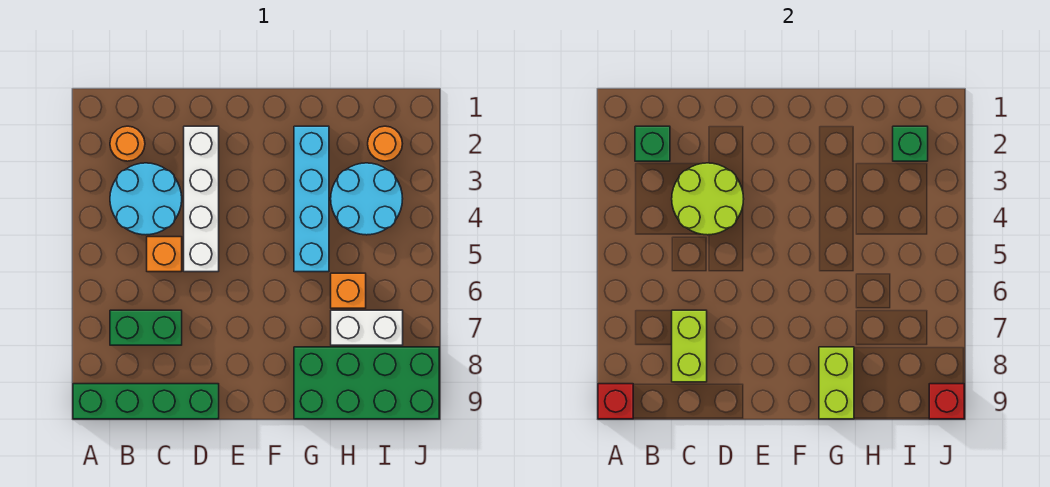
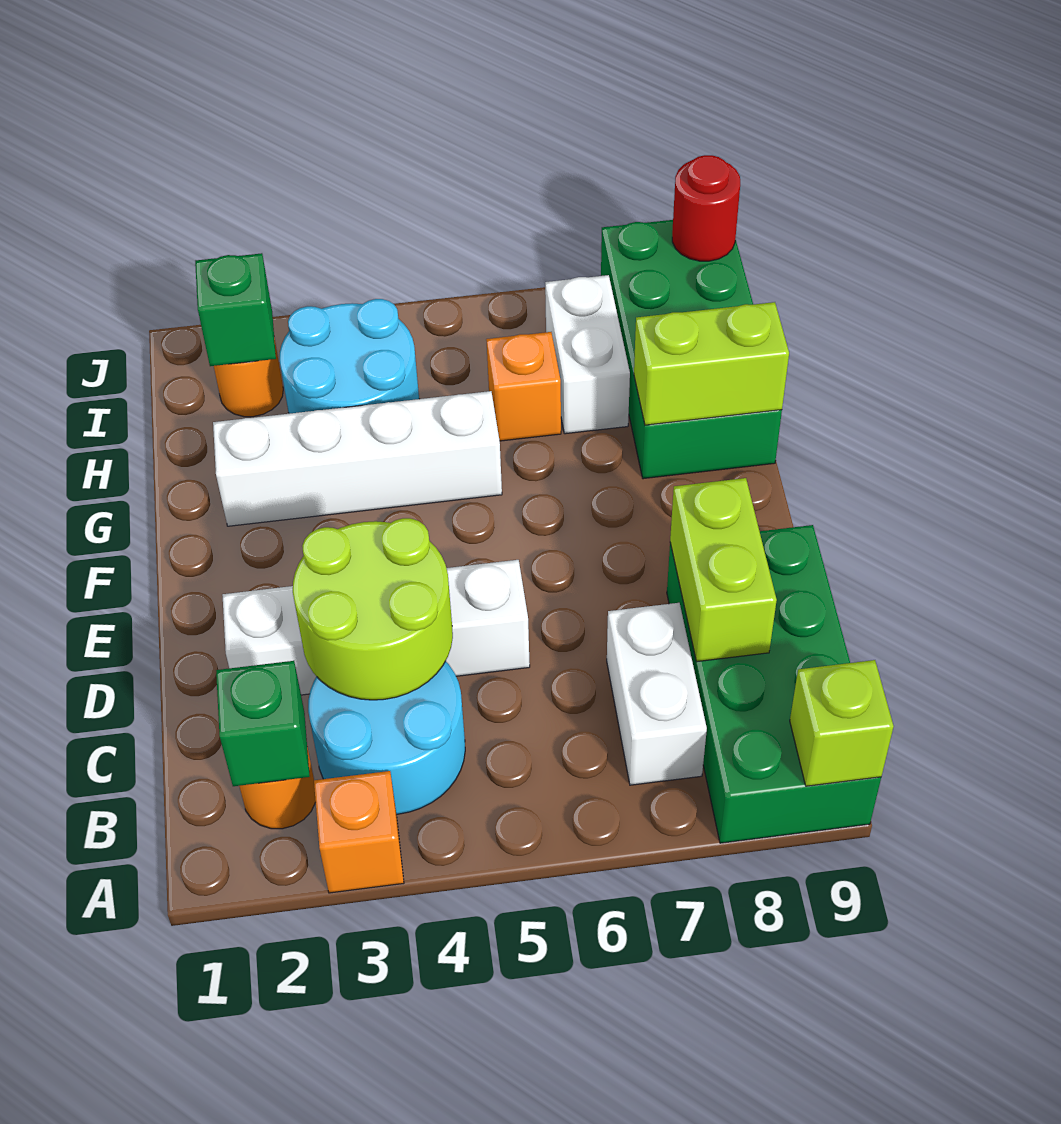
green brick A9:D9 level 1 -> green brick A8:D9 level 1
red brick A9 level 2 -> lime brick A9 level 2
green brick B7:C7 level 1 -> white brick B7:C7 level 1
orange brick C5 level 1 -> orange brick A3 level 1
lime brick C7:C8 level 2 -> lime brick C8:D8 level 2
cyan brick G2:G5 level 1 -> white brick G2:G5 level 1
red brick J9 level 2 -> red round brick J9 level 2

